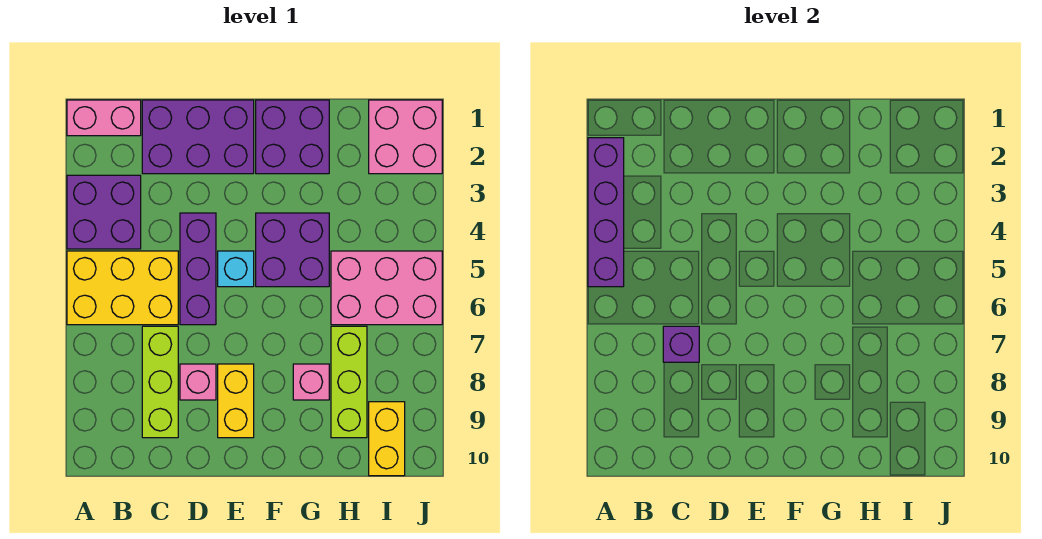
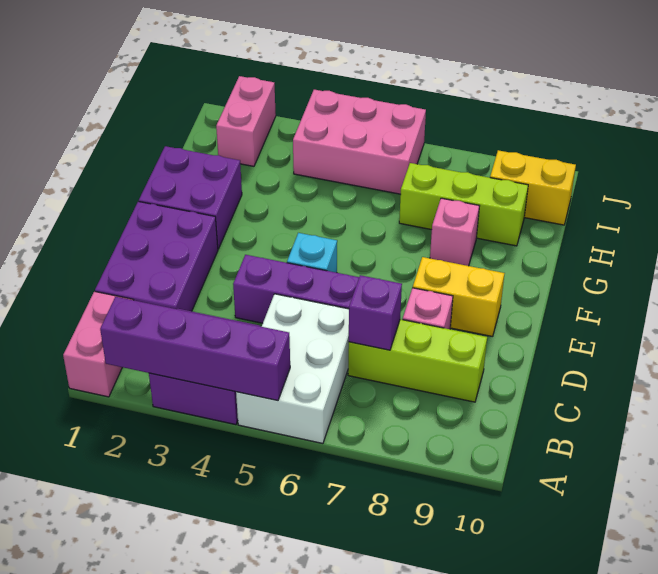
yellow brick A5:C6 level 1 -> white brick A5:C6 level 1
purple brick F4:G5 level 1 -> none
pink brick H5:J6 level 1 -> pink brick I4:J6 level 1
pink brick I1:J2 level 1 -> pink brick I2:J2 level 1

